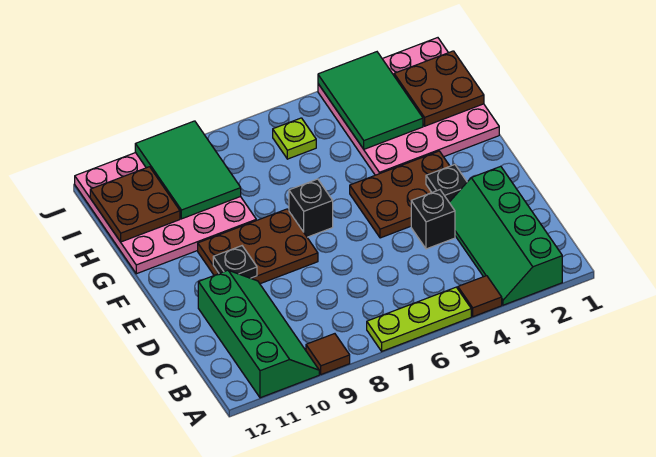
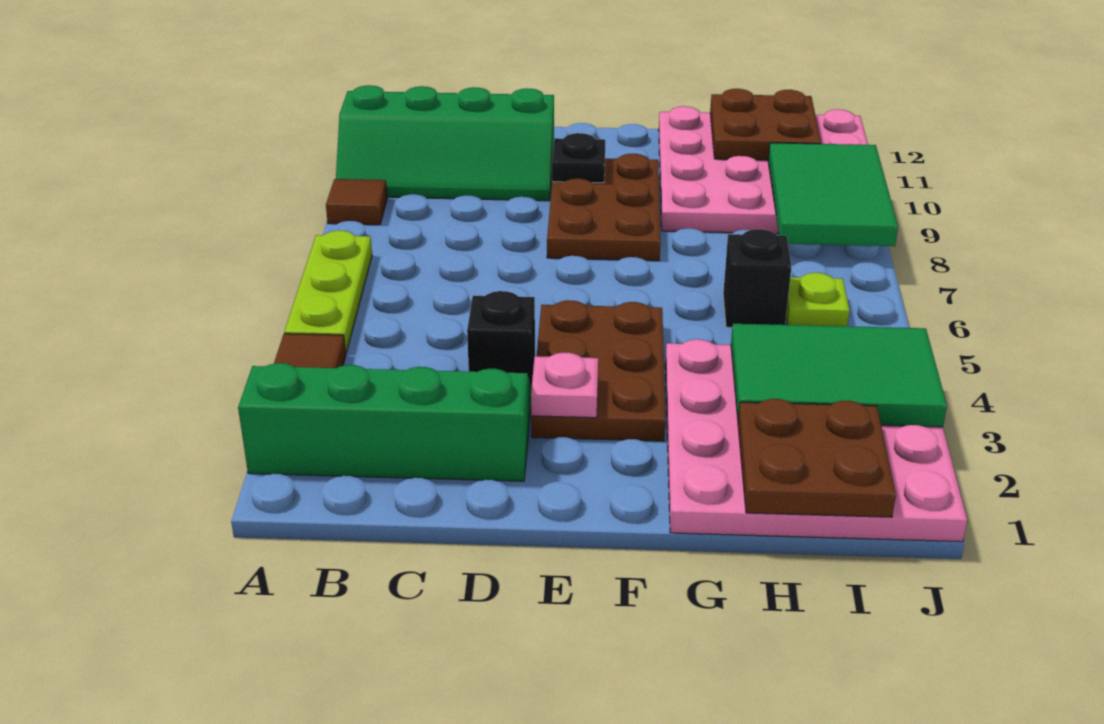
black plate E3 level 2 -> pink plate E3 level 2
black brick F7 level 1 -> black brick H6 level 1
green tile H9:J10 level 2 -> green tile I8:J10 level 2

